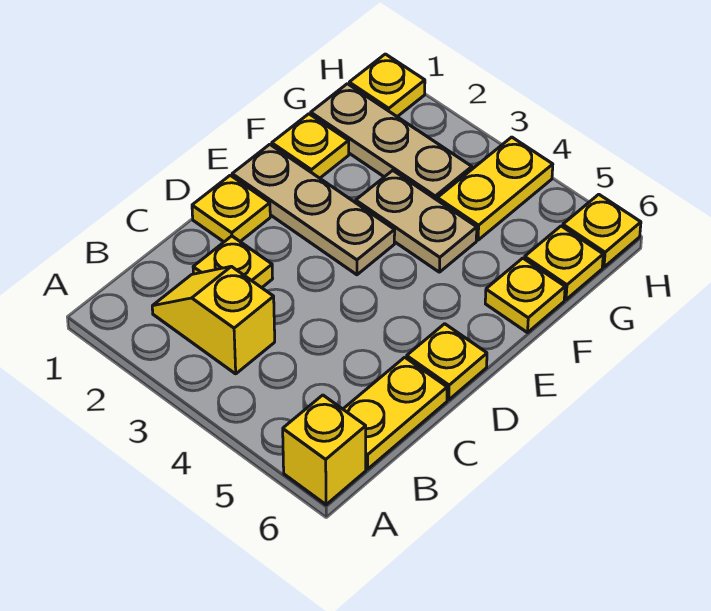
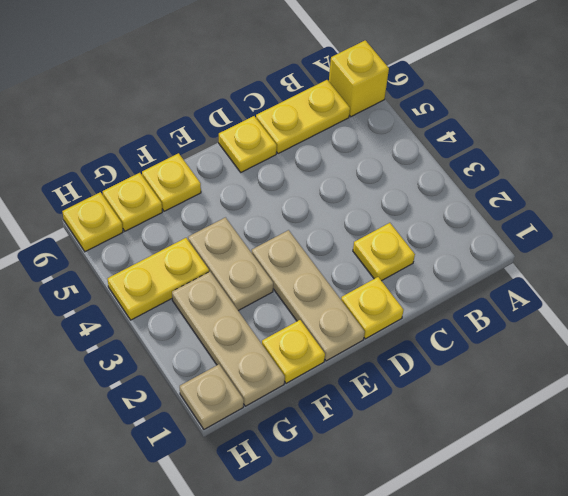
yellow slope B2:B3 level 1 top 3 -> none
yellow plate H1 level 1 -> tan plate H1 level 1

